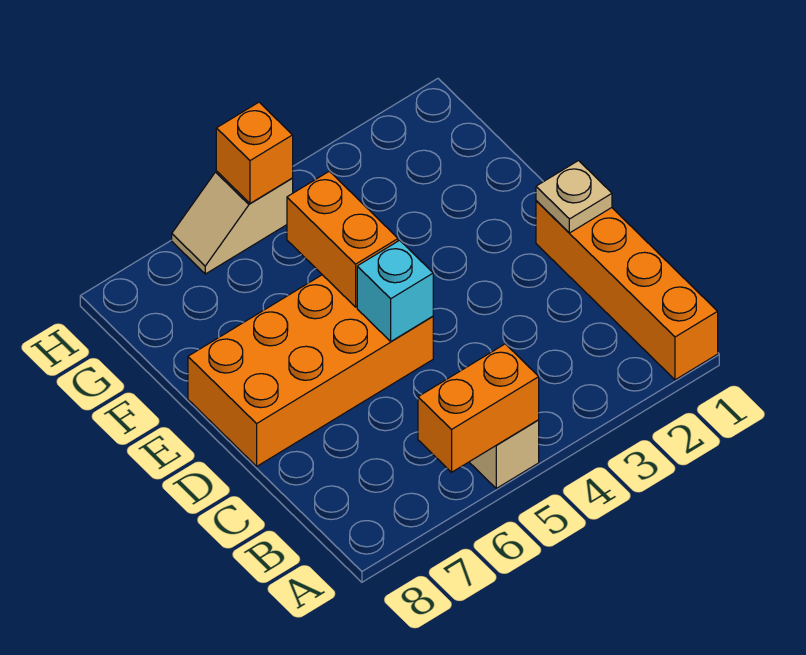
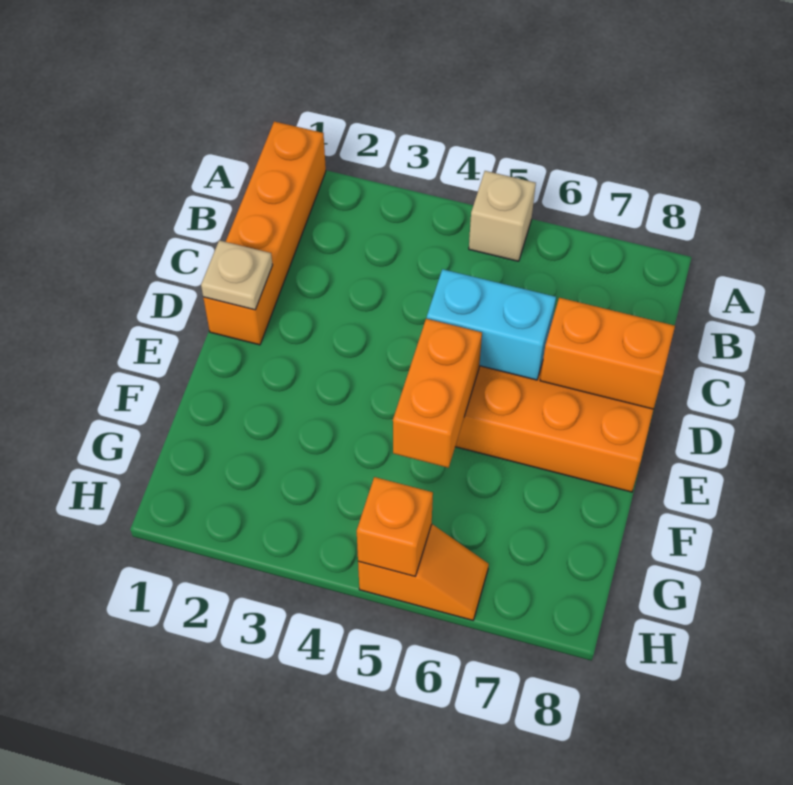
orange brick A5:A6 level 2 -> orange brick D7:D8 level 2
cyan brick D5 level 2 -> cyan brick D5:D6 level 2
tan slope H5:H6 level 1 top 5 -> orange slope H5:H6 level 1 top 5

